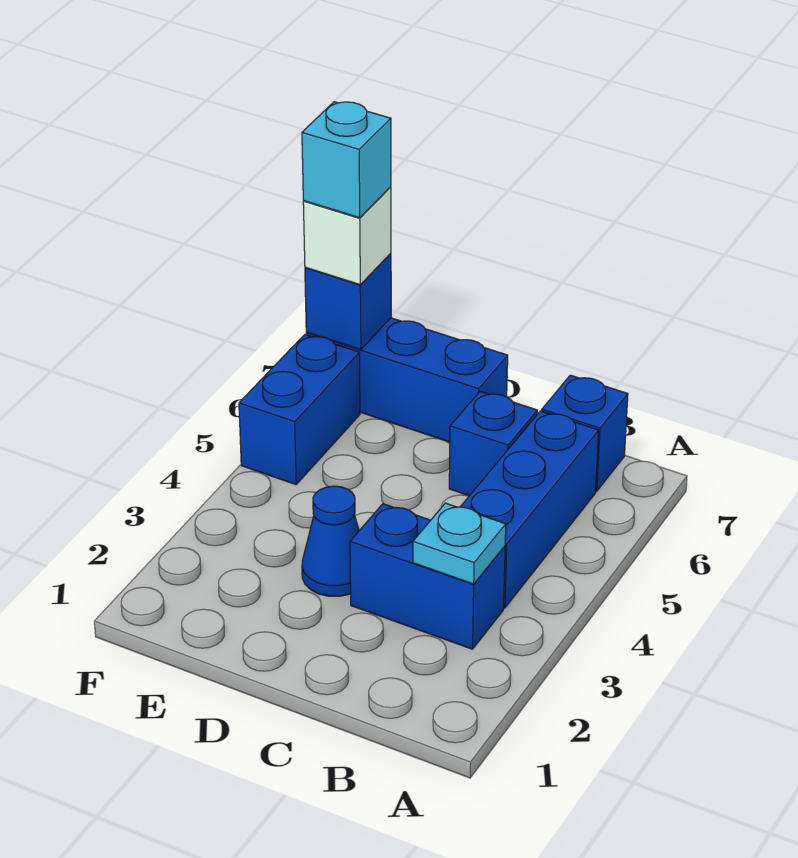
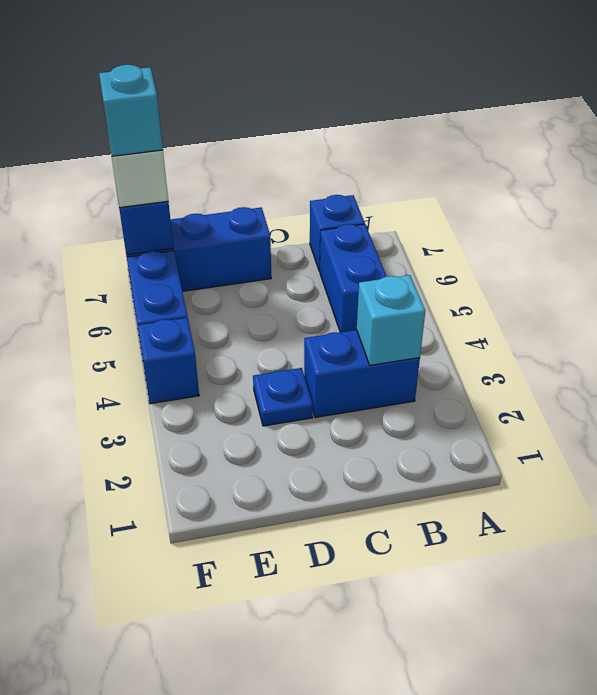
cyan plate B3 level 2 -> cyan brick B3 level 2
blue brick B4:B6 level 1 -> blue brick B5:B6 level 1
blue brick C6 level 1 -> blue brick F4 level 1
blue cone D3 level 1 -> blue plate D3 level 1

